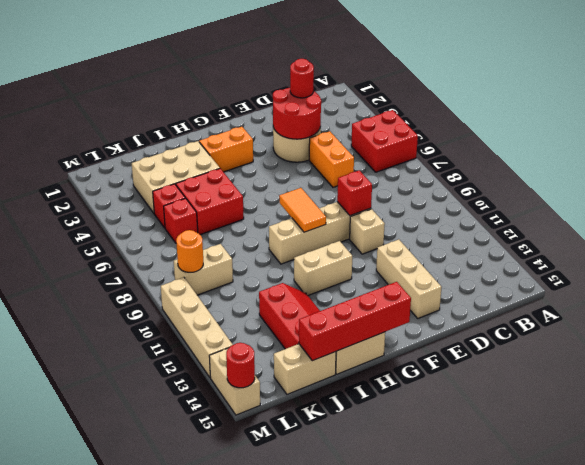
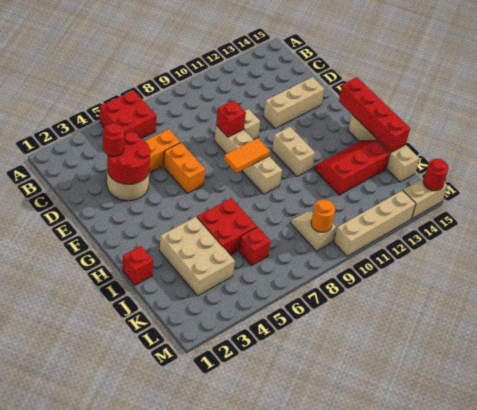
orange brick G3:H3 level 1 -> orange brick E6:F6 level 1
red brick K5 level 1 -> red brick I1 level 1
tan brick K9:L9 level 1 -> tan slope K9:L9 level 1 top L

